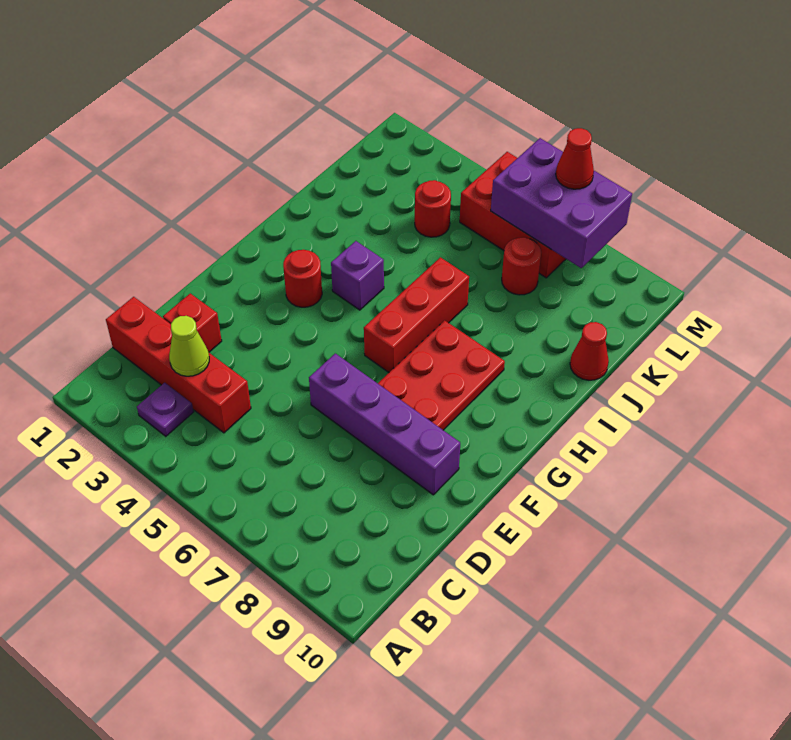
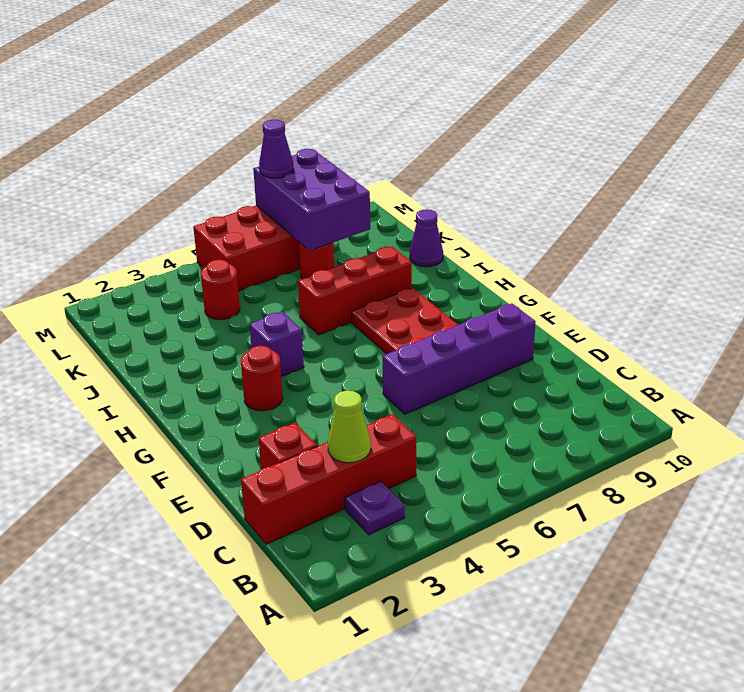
red brick G6:I6 level 1 -> red brick I6:I8 level 1
red cone J10 level 1 -> purple cone J10 level 1
purple brick L6:M8 level 2 -> purple brick K7:M8 level 2
red cone M7 level 3 -> purple cone M7 level 3

